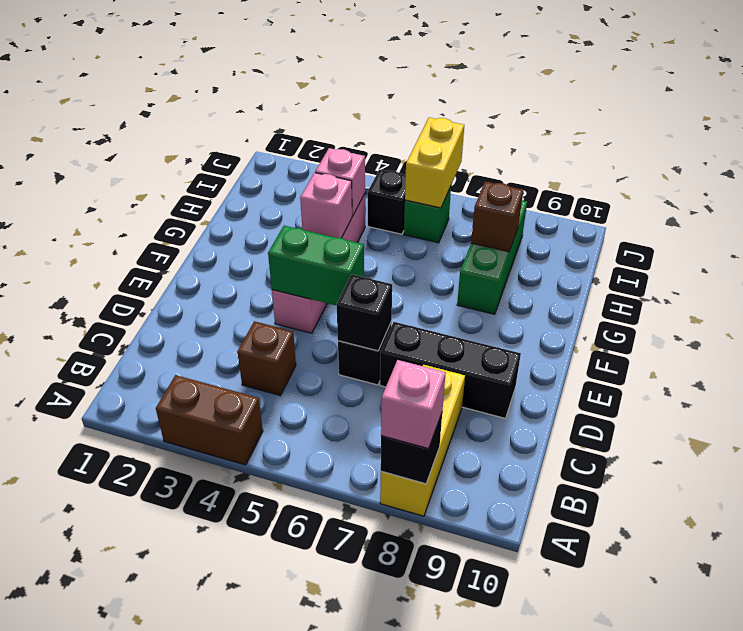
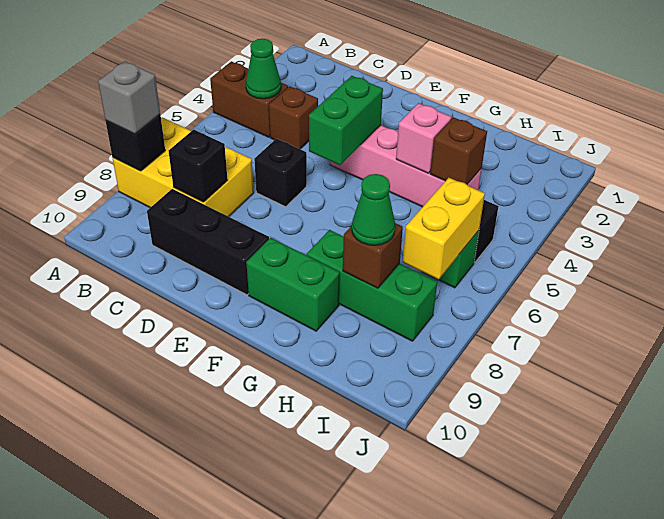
brown brick A3:A4 level 1 -> brown brick A4:B4 level 1
yellow brick A8:C8 level 1 -> yellow brick A7:C8 level 1
pink brick A8 level 3 -> grey brick A8 level 3
none -> green cone B4 level 2
black brick D6 level 2 -> black brick C8 level 2
black brick D7:D9 level 1 -> black brick C9:E9 level 1
none -> green brick F9:G9 level 1
pink brick H4 level 2 -> brown brick H4 level 2
none -> green cone H8 level 3
yellow brick I6:J6 level 2 -> yellow brick I6:I7 level 2

